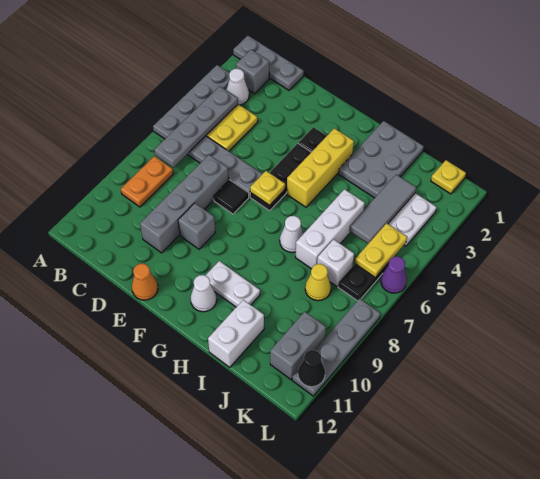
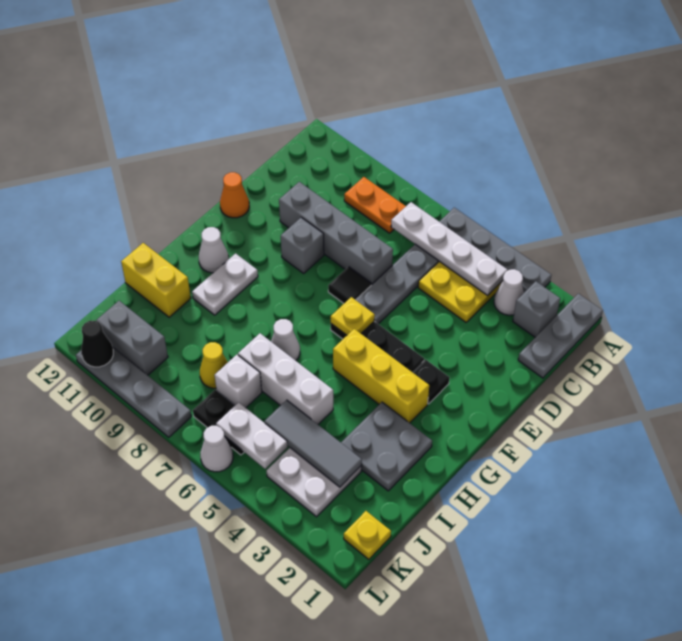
grey plate B4:B7 level 2 -> white plate B4:B7 level 2
grey plate H1:I3 level 1 -> grey plate H2:I3 level 1
white brick I11:I12 level 1 -> yellow brick I11:I12 level 1
yellow plate K5:K6 level 2 -> white plate K5:K6 level 2
purple cone L6 level 1 -> white cone L6 level 1

